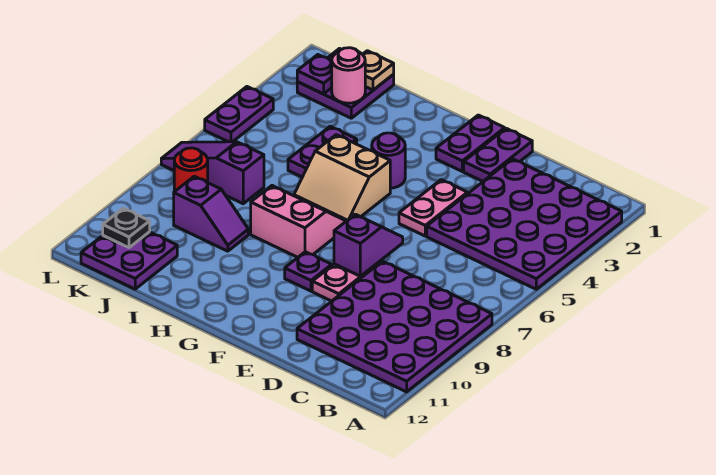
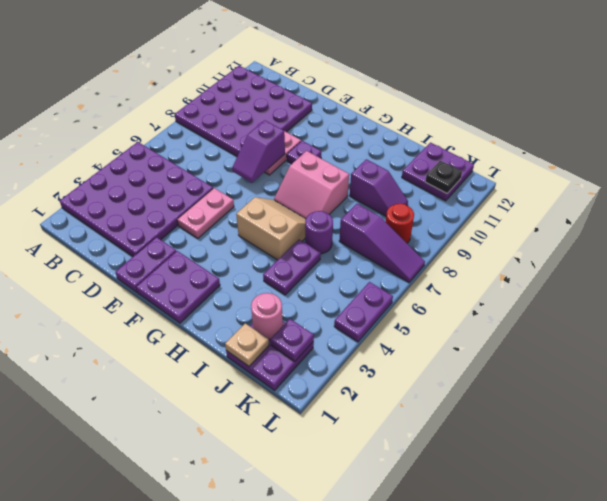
purple plate F1:F2 level 1 -> purple plate F1:G2 level 1
purple round brick G4 level 1 -> purple round brick I6 level 1
purple slope I9:J9 level 1 top J -> purple slope I9:J9 level 1 top I

